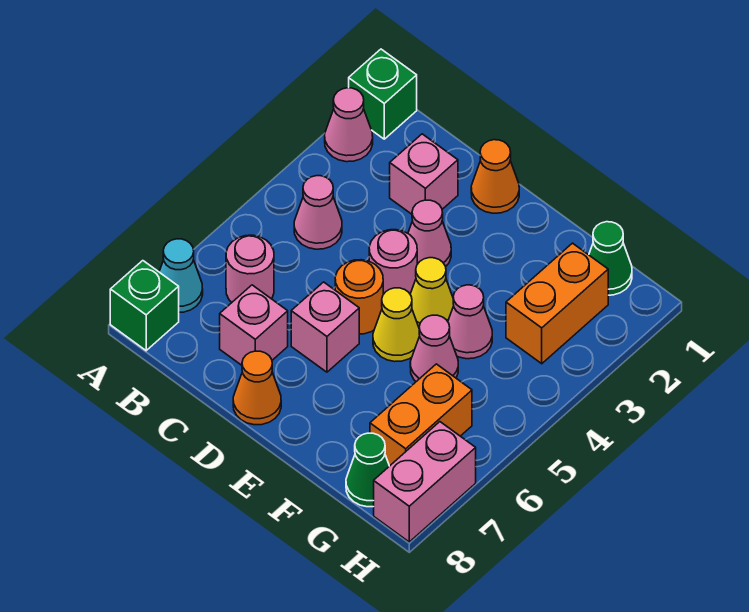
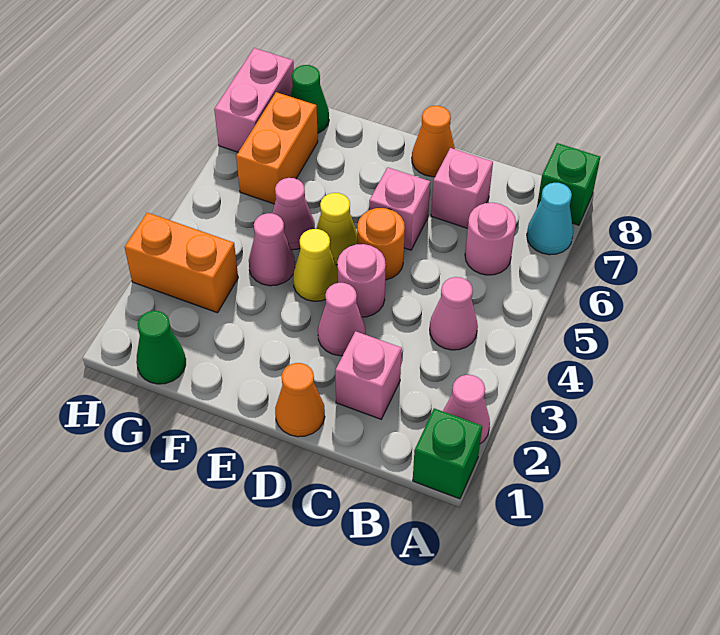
orange brick G2:G3 level 1 -> orange brick G3:H3 level 1

